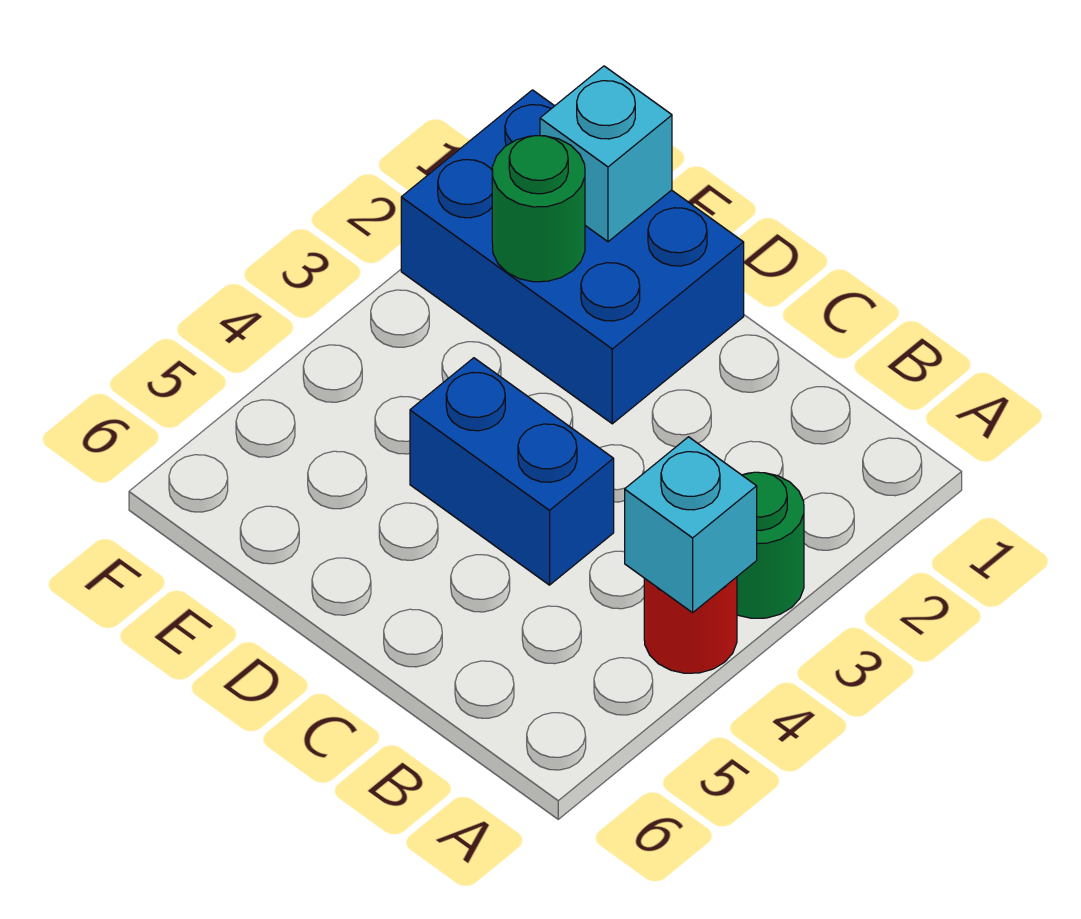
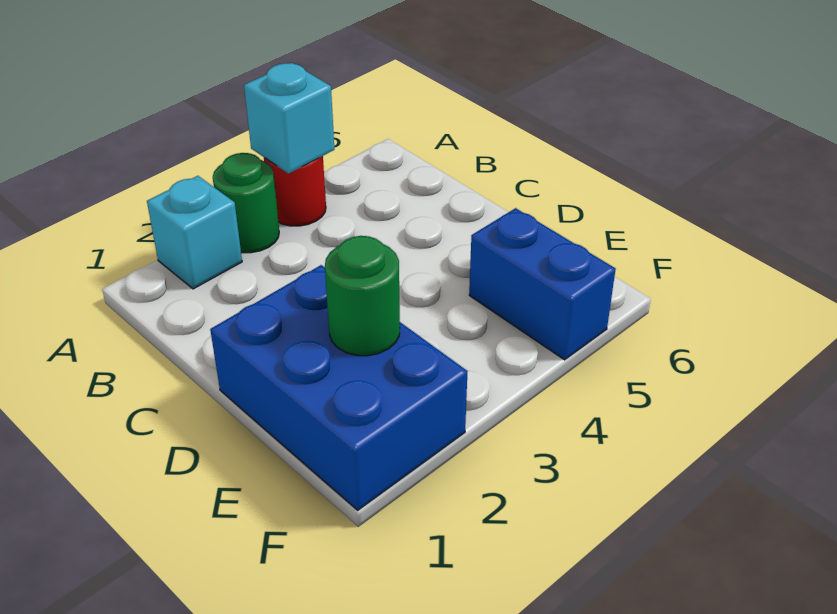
blue brick C4:D4 level 1 -> blue brick E5:F5 level 1
cyan brick E1 level 2 -> cyan brick A2 level 1

